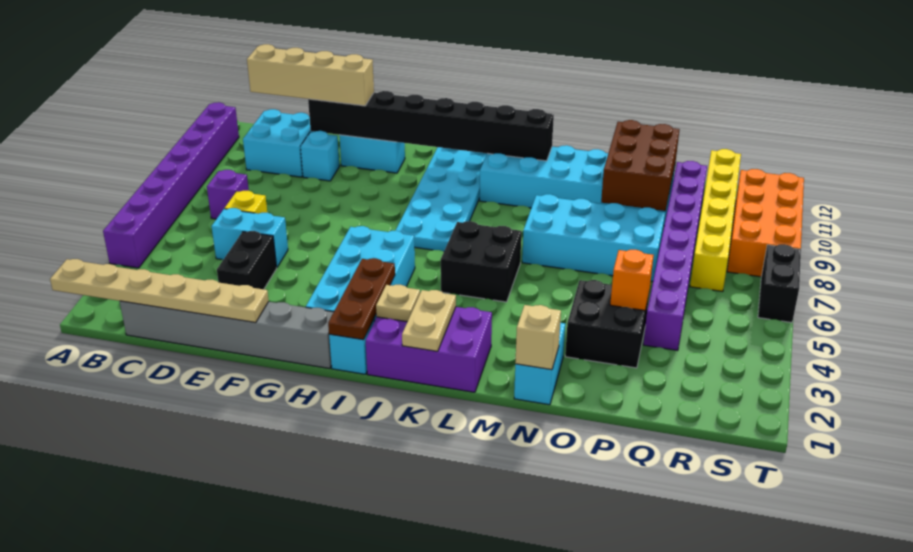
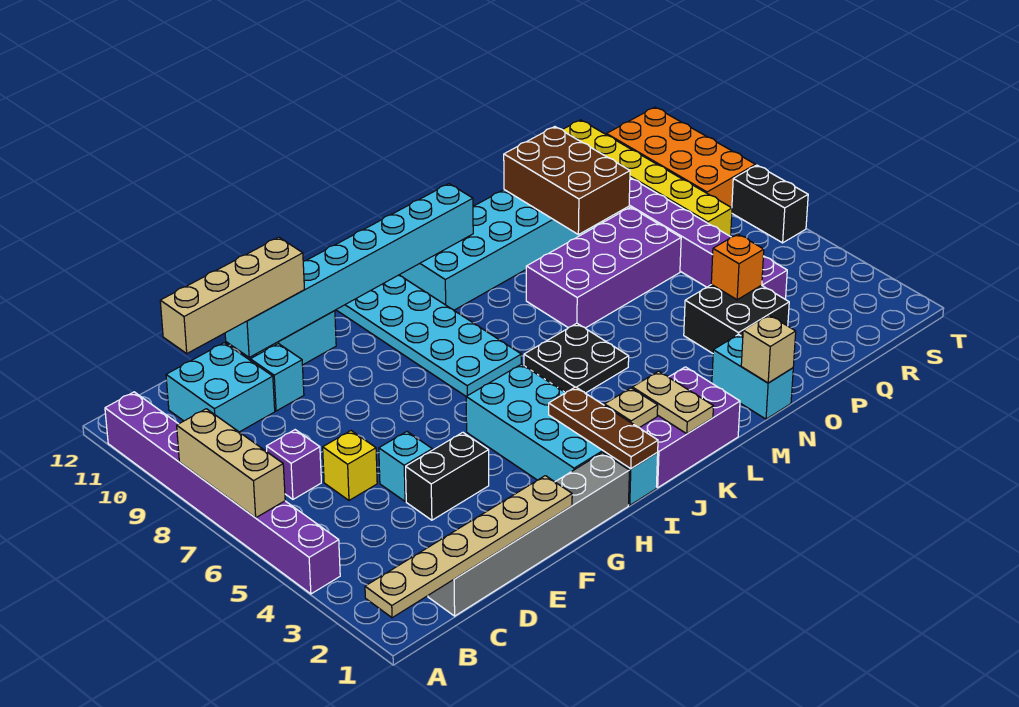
none -> tan brick A6:A8 level 2
cyan brick D5:E5 level 1 -> cyan brick E5 level 1
black brick E3:E4 level 1 -> black brick E4:F4 level 1
black brick E11:L11 level 2 -> cyan brick E11:L11 level 2
black brick K5:L6 level 1 -> black plate K5:L6 level 1
cyan brick M7:P8 level 1 -> purple brick M7:P8 level 1

